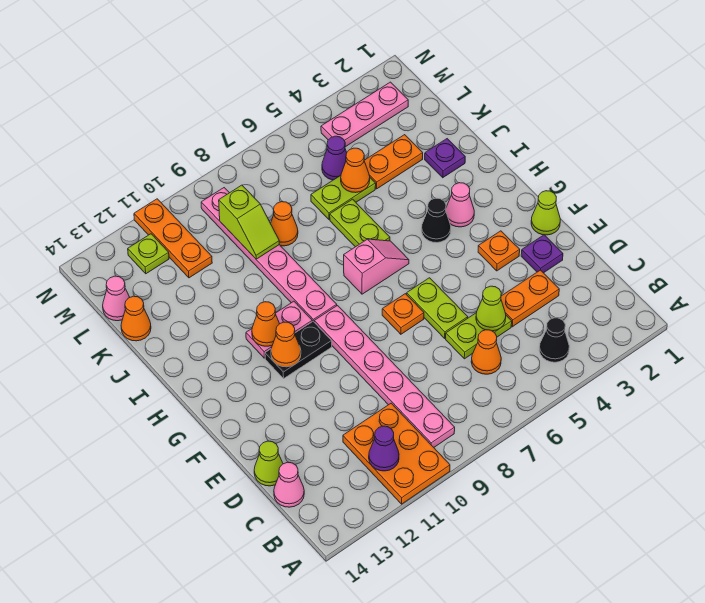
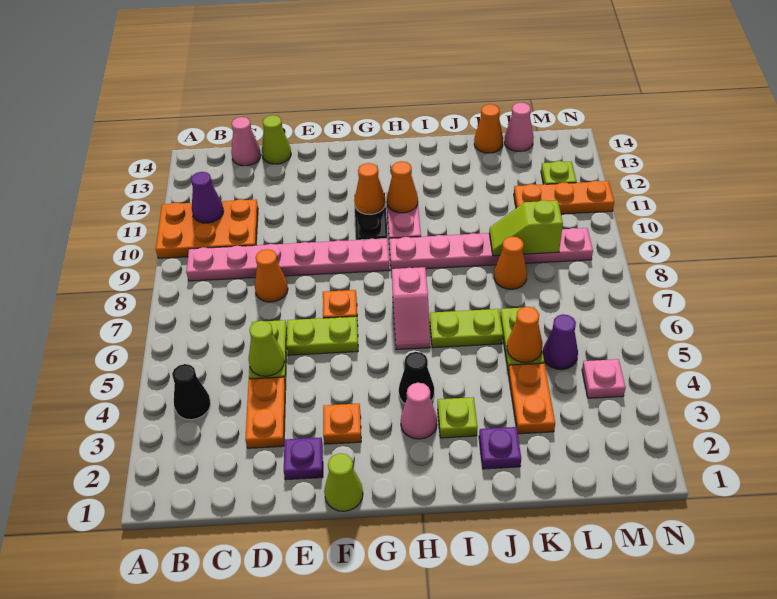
orange cone C6 level 1 -> orange cone D8 level 1
none -> lime plate I3 level 1
pink plate M2:M4 level 1 -> pink plate M4 level 1

